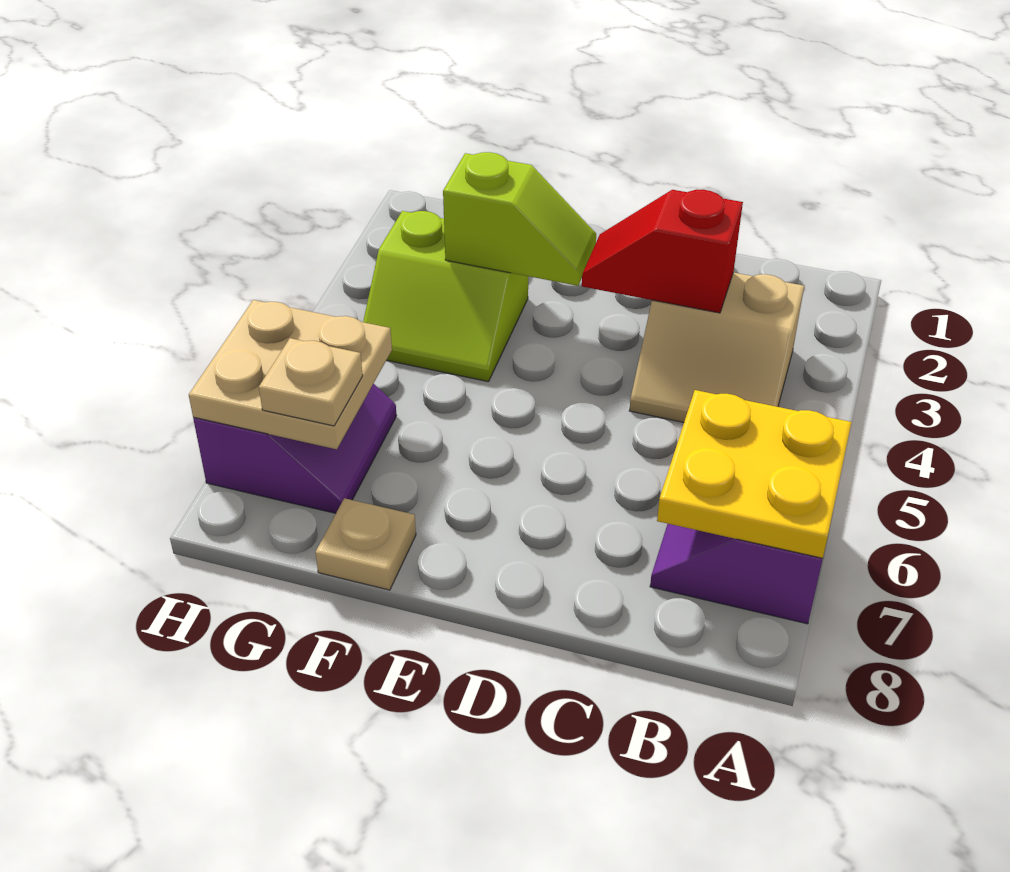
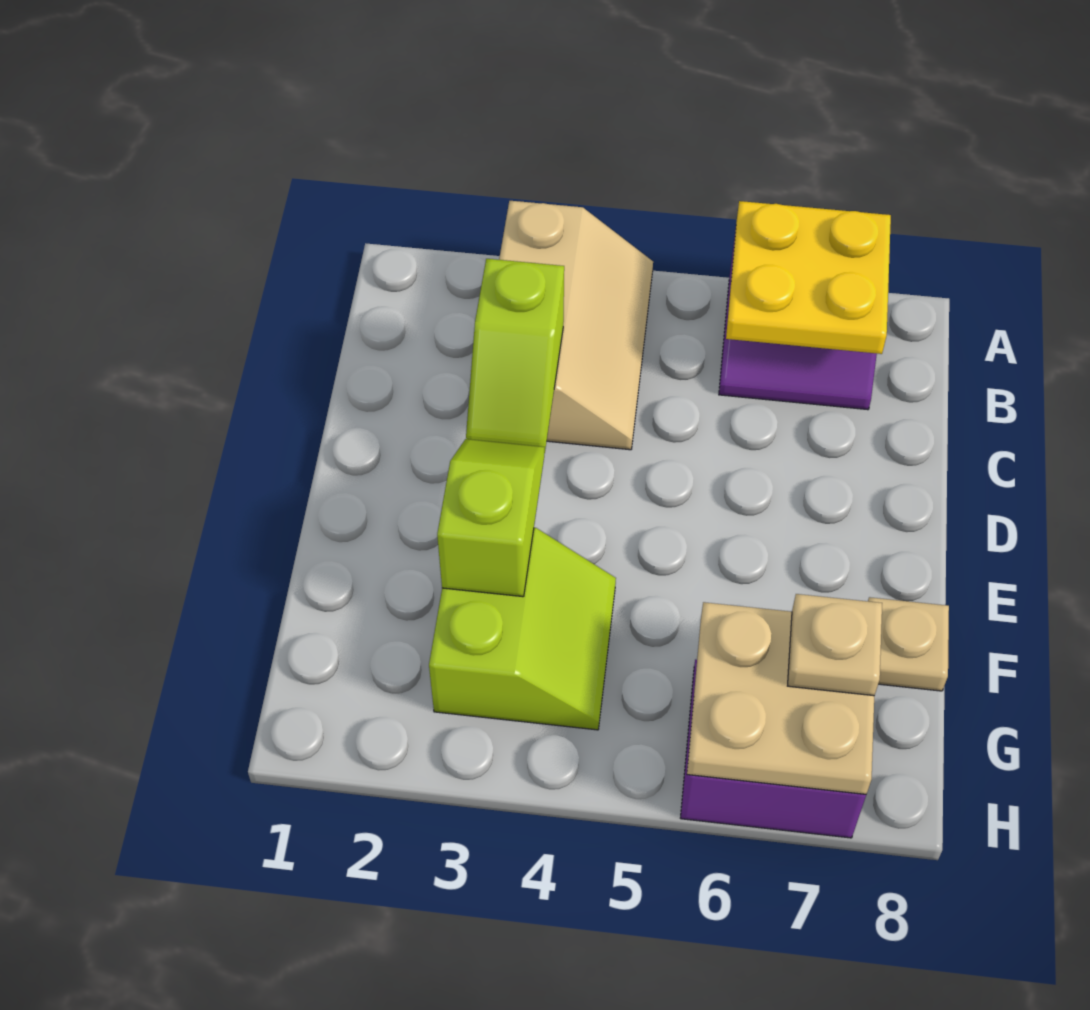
tan slope B3:C4 level 1 top 3 -> tan slope A3:C4 level 1 top 3
red slope C3:D3 level 2 top C -> lime slope C3:D3 level 2 top C

